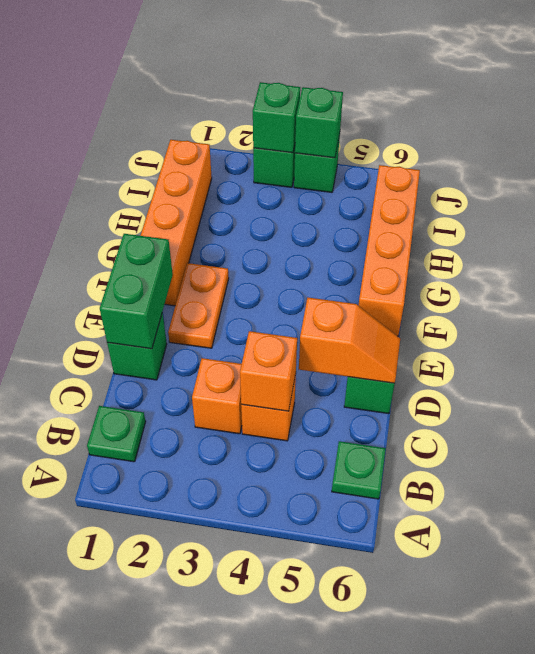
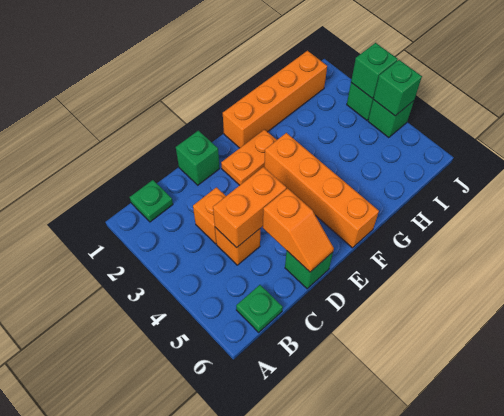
orange brick C4 level 2 -> orange brick C4:D4 level 2
green brick D1:E1 level 2 -> none
orange brick F6:I6 level 1 -> orange brick F3:F6 level 1

